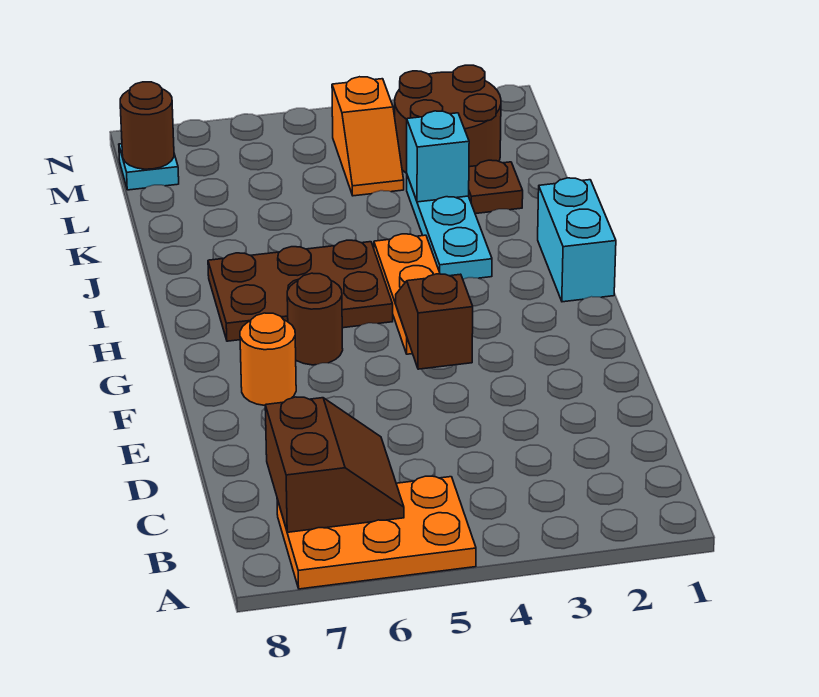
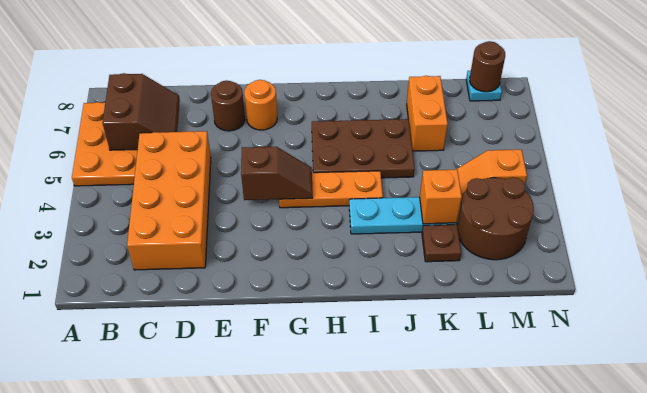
brown slope B6:C7 level 2 top 7 -> brown slope B6:C7 level 2 top B
none -> orange brick C2:D5 level 1
brown round brick G6 level 1 -> brown round brick E7 level 1
cyan brick H1:I1 level 1 -> none
brown plate H5:I7 level 1 -> brown plate H5:J6 level 1
cyan brick K3 level 2 -> orange brick K3 level 2
none -> orange brick K6:K7 level 1

